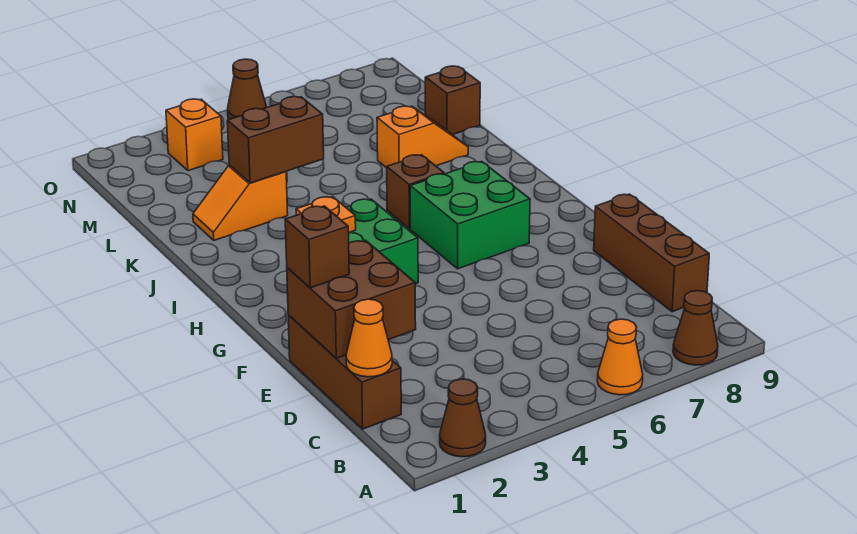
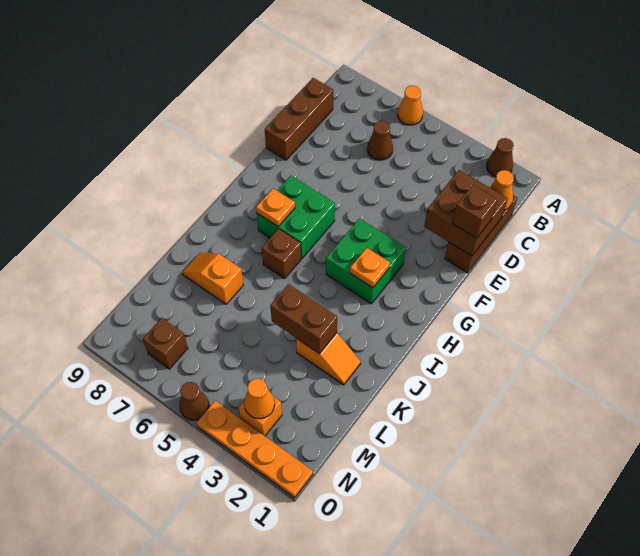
brown cone A8 level 1 -> brown cone C6 level 1
none -> orange plate H7 level 2
brown brick L9 level 1 -> brown brick N7 level 1
none -> orange cone N3 level 2
none -> orange plate O1:O4 level 1

